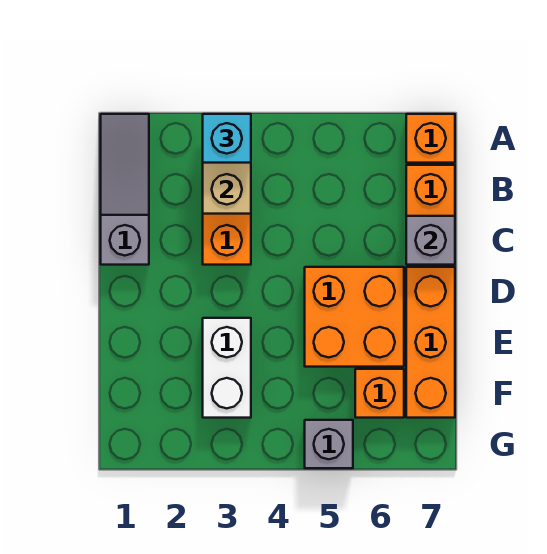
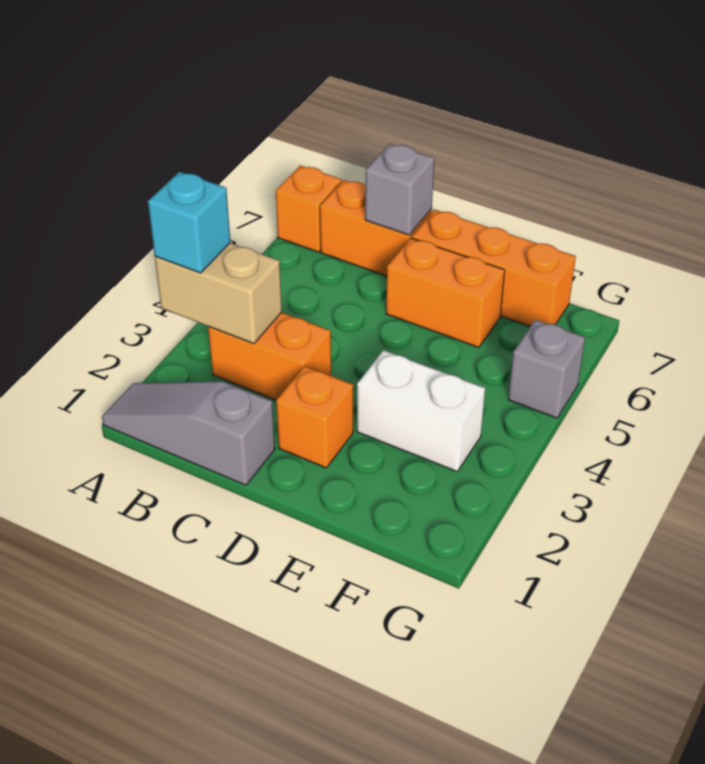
orange brick D5:E6 level 1 -> orange brick D6:E6 level 1
orange brick F6 level 1 -> orange brick D2 level 1

